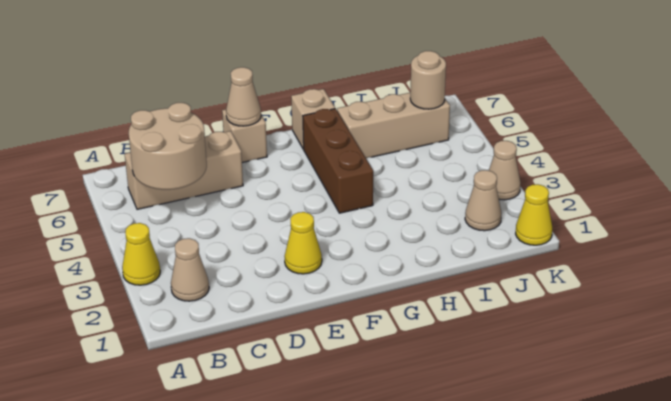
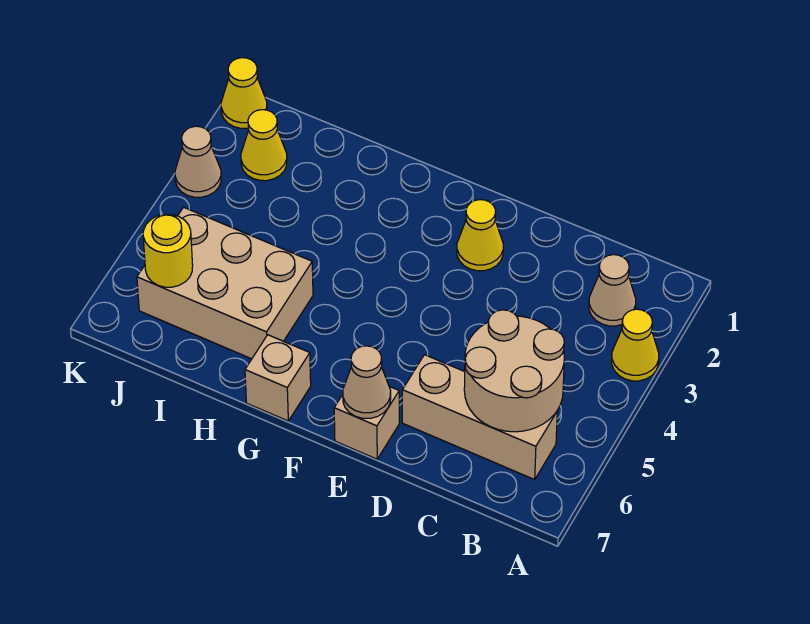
brown brick G4:G6 level 1 -> none
tan brick H6:J6 level 1 -> tan brick H5:J6 level 1
tan cone J2 level 1 -> yellow cone J2 level 1
tan round brick J6 level 2 -> yellow round brick J6 level 2

